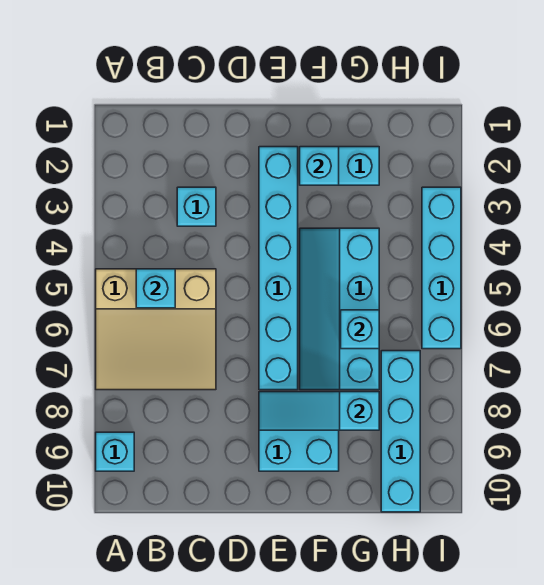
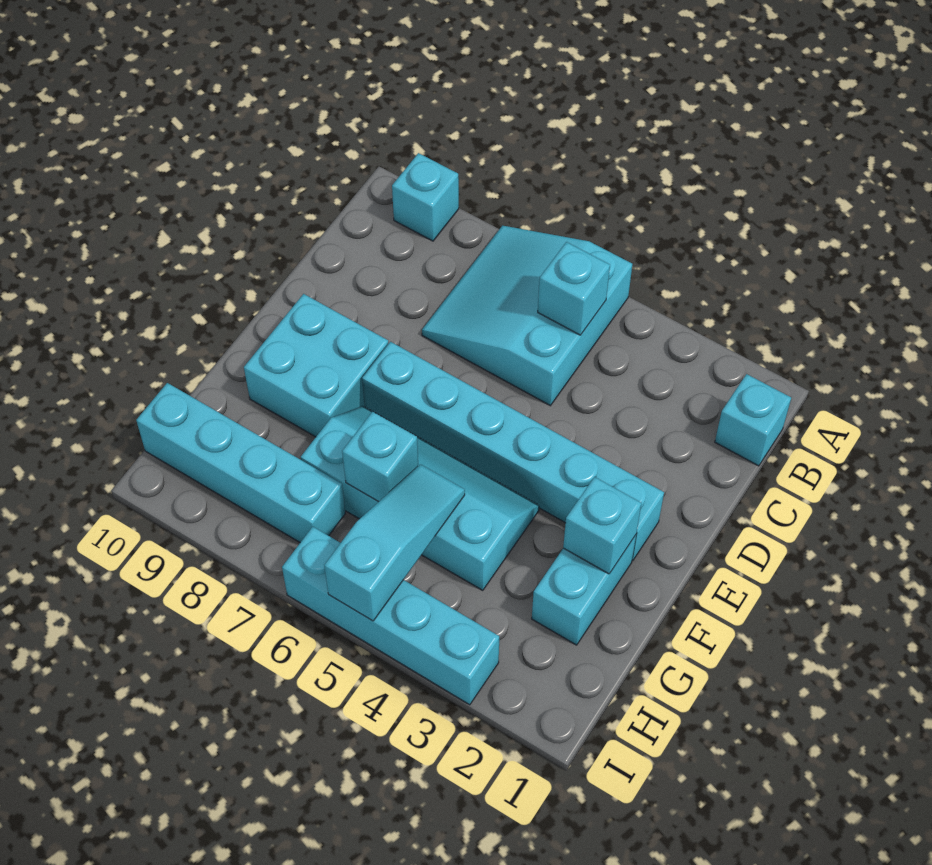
tan slope A5:C7 level 1 top 5 -> cyan slope A5:C7 level 1 top 5
cyan brick C3 level 1 -> cyan brick B1 level 1
cyan slope E8:G8 level 2 top G -> cyan slope G5:I5 level 2 top I

